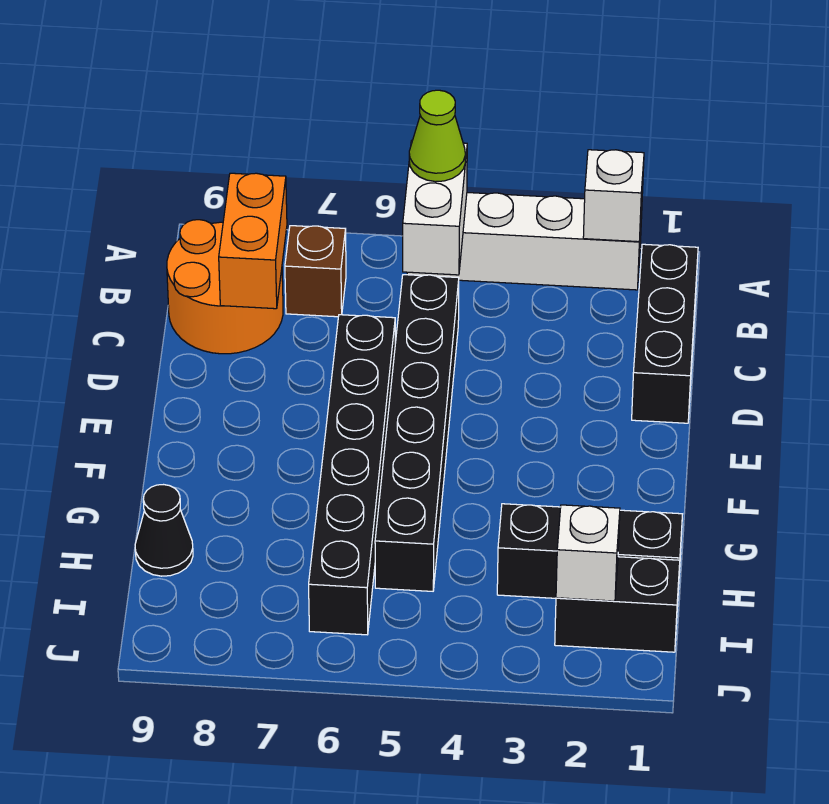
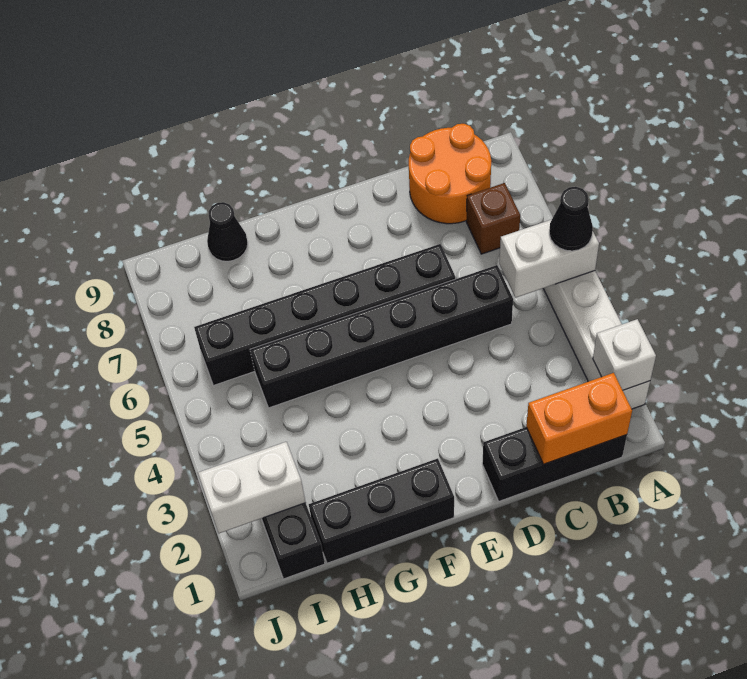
lime cone A5 level 3 -> black cone A5 level 3
orange brick B8:C8 level 2 -> orange brick B1:C1 level 2
black brick H1:H3 level 1 -> black brick F1:H1 level 1
white brick I2 level 2 -> white brick I2:J2 level 2

